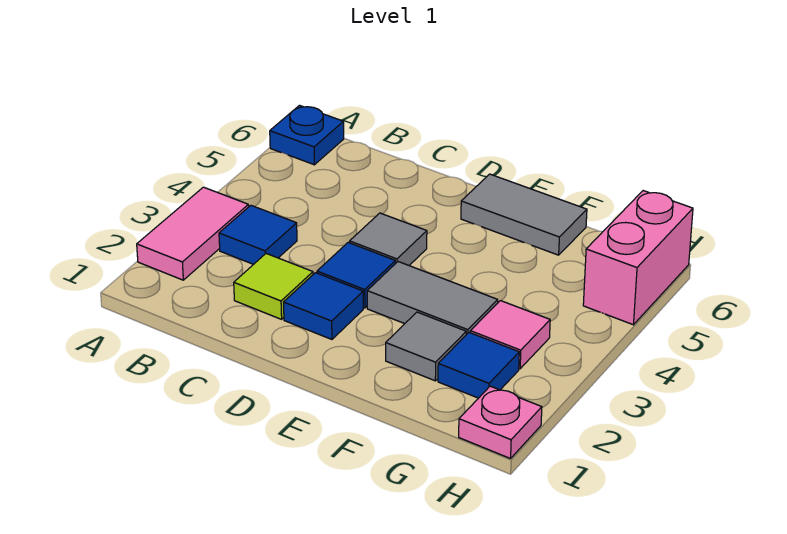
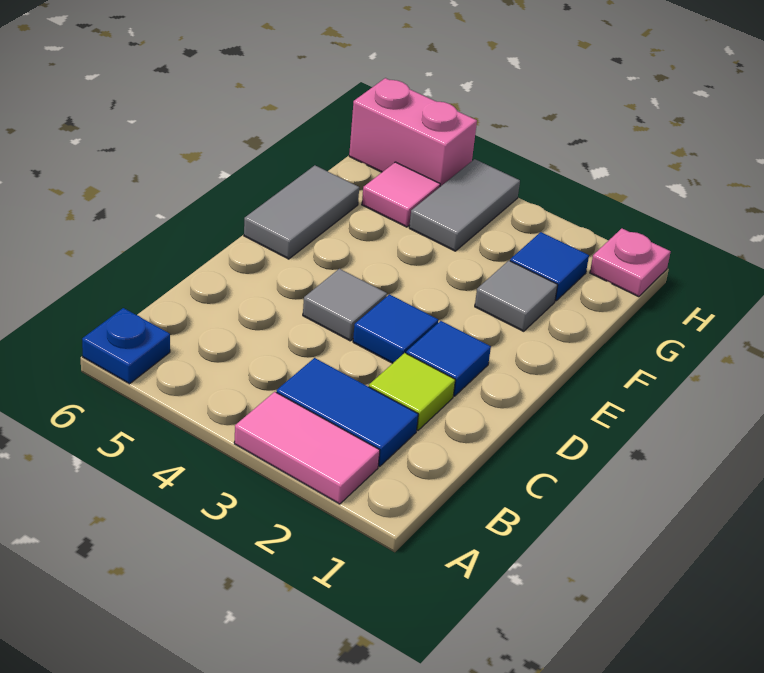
blue tile B3 level 1 -> blue tile B2:B3 level 1
grey tile E3:F3 level 1 -> grey tile G4:H4 level 1
pink tile G3 level 1 -> pink tile G5 level 1

